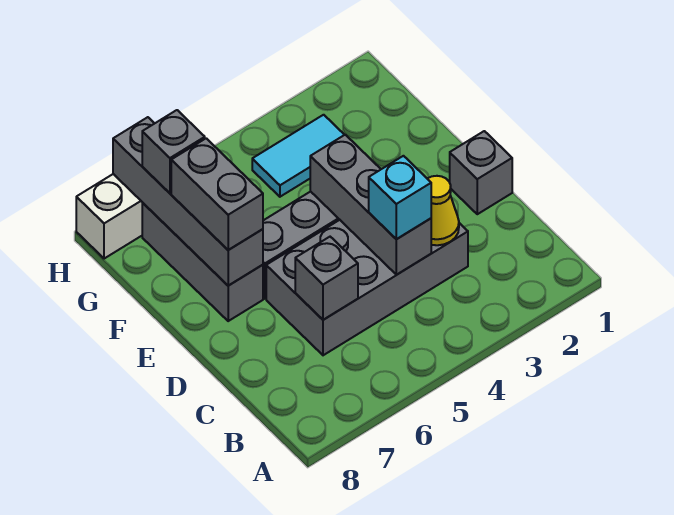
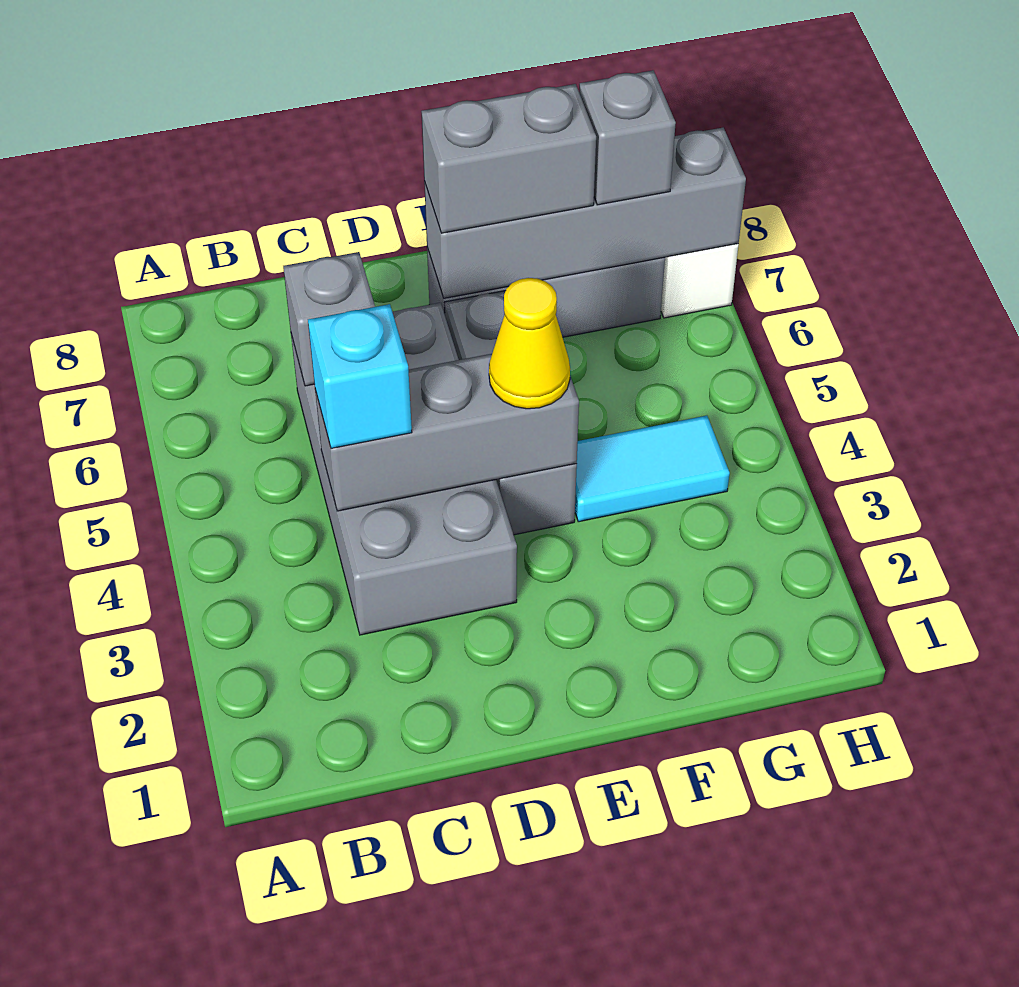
yellow cone C3 level 2 -> yellow cone E4 level 3
grey brick D1 level 1 -> none
cyan tile G3:G4 level 1 -> cyan tile F4:G4 level 1

